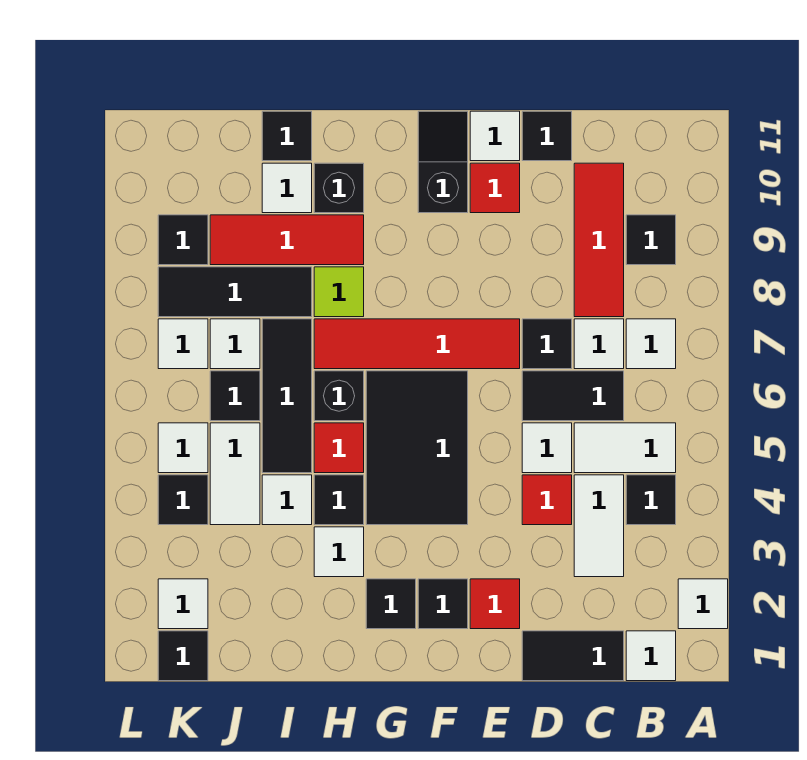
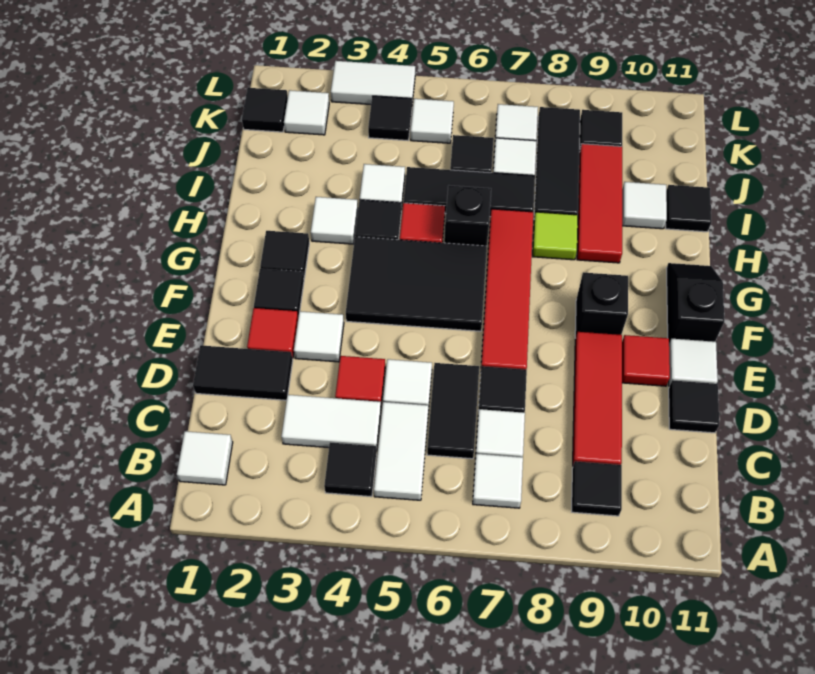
white tile A2 level 1 -> white tile E3 level 1
black tile C1:D1 level 1 -> black tile D1:D2 level 1
red tile C8:C10 level 1 -> red tile C9:E9 level 1
black slope F10:F11 level 1 top 10 -> black slope F11:G11 level 1 top F
black brick H10 level 1 -> black brick F9 level 1
white tile J4:J5 level 1 -> white tile L3:L4 level 1

